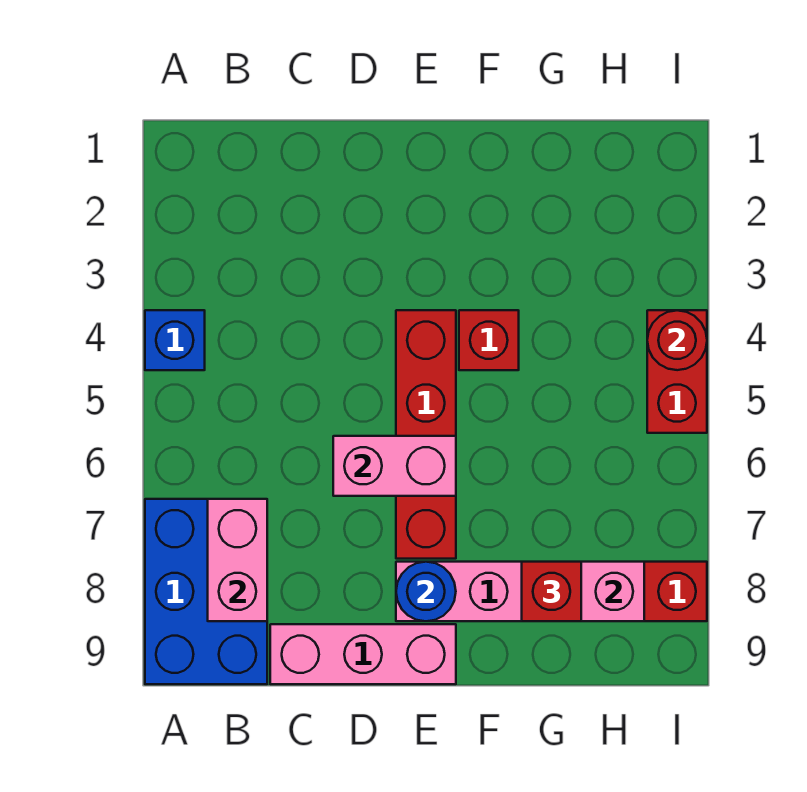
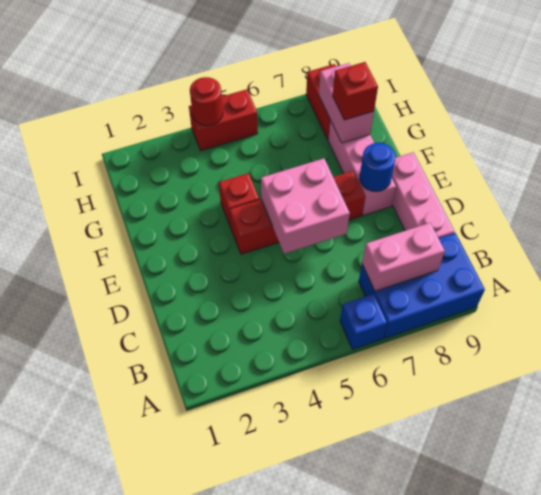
blue brick A4 level 1 -> blue brick A6 level 1
pink brick D6:E6 level 2 -> pink brick D5:E6 level 2

